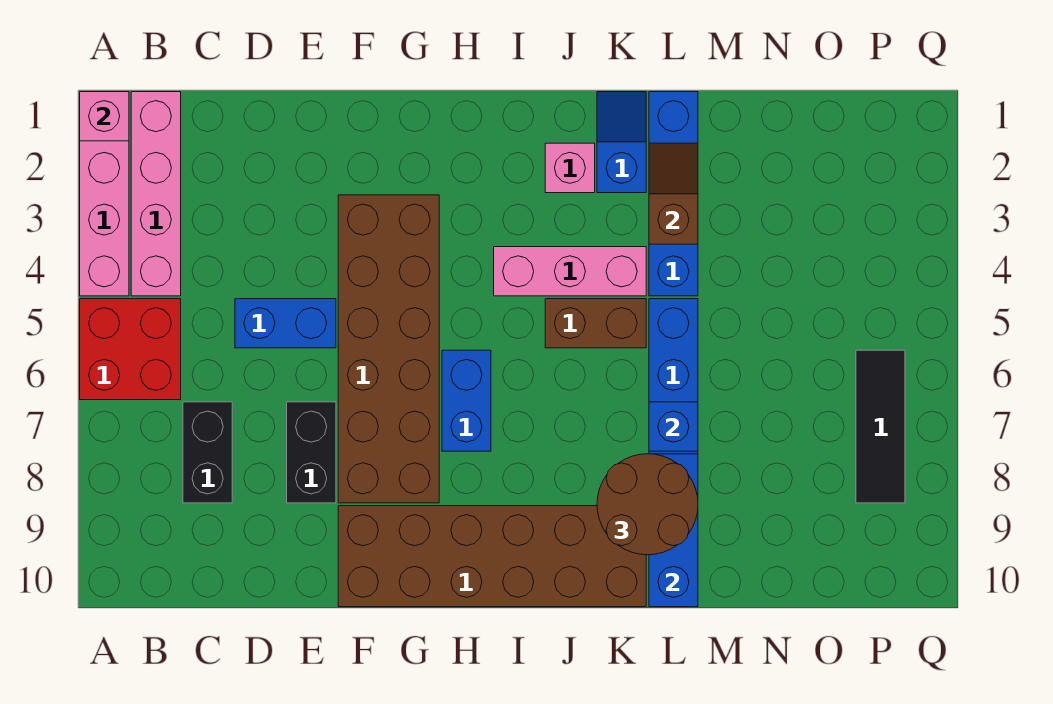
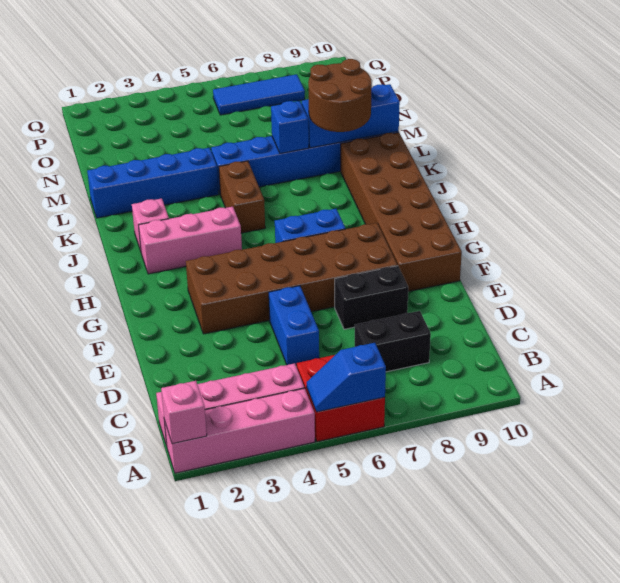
pink brick I4:K4 level 1 -> pink brick I2:I4 level 1
blue slope K1:K2 level 1 top 2 -> blue slope A5:A6 level 2 top 6
brown slope L2:L3 level 2 top 3 -> none
black tile P6:P8 level 1 -> blue tile P6:P8 level 1

